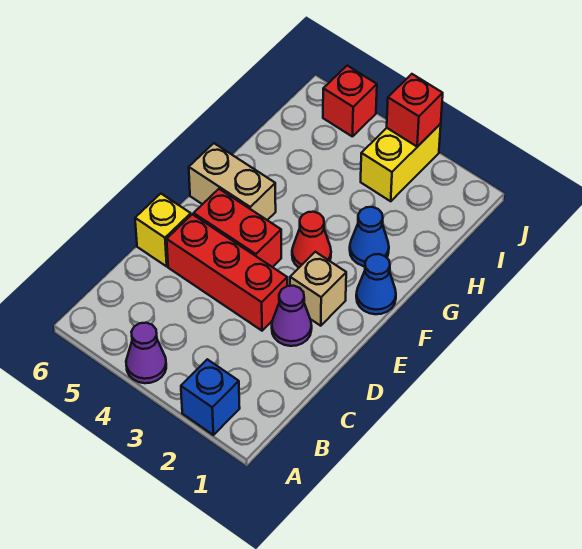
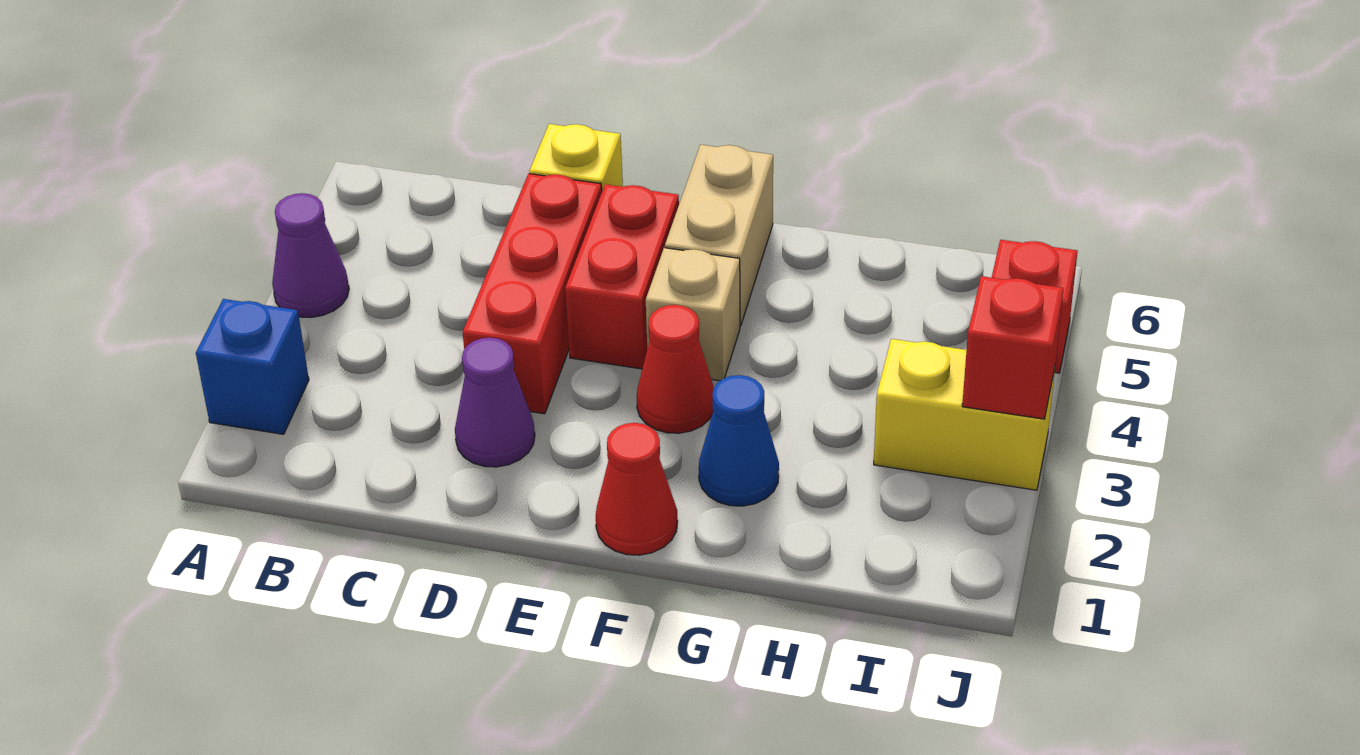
tan brick E2 level 1 -> tan brick F4 level 1
blue cone F1 level 1 -> red cone F1 level 1

